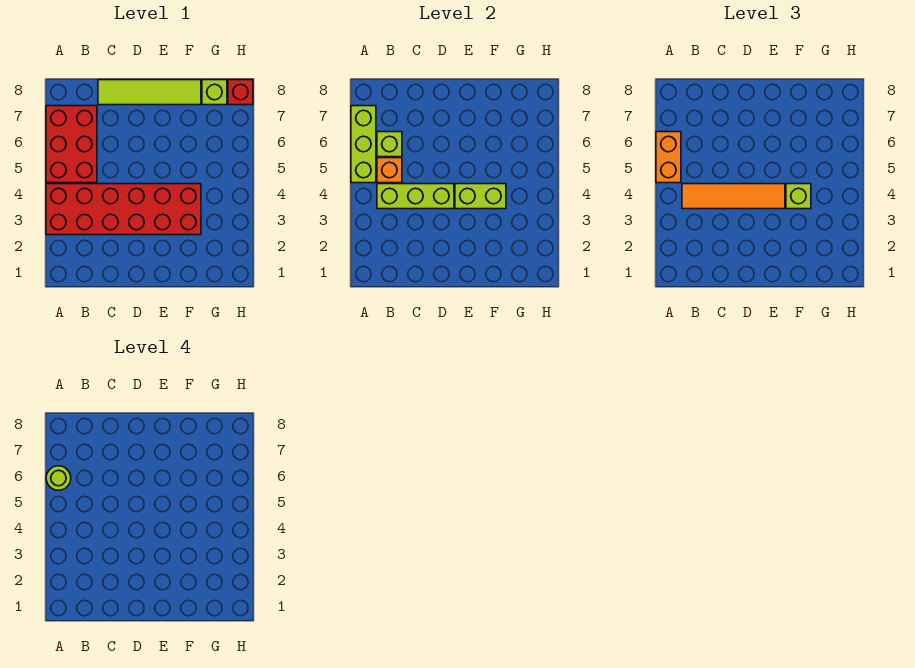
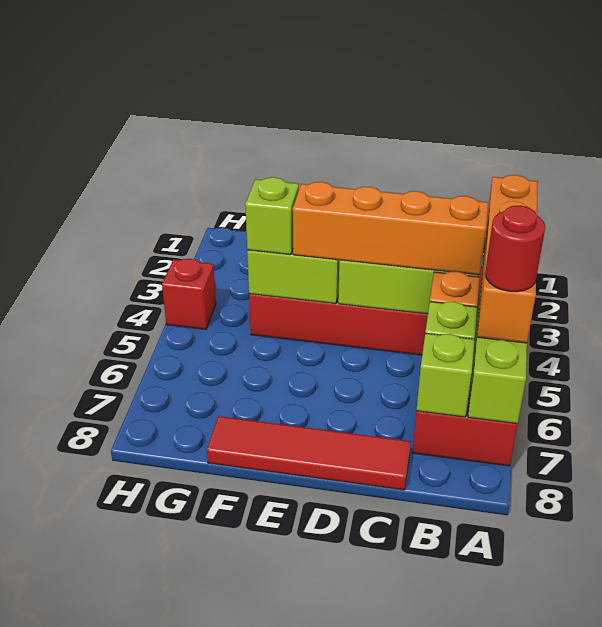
orange brick A5:A6 level 3 -> orange brick A3:A6 level 3
lime round brick A6 level 4 -> red round brick A6 level 4
orange tile B4:E4 level 3 -> orange brick B4:E4 level 3
lime tile C8:F8 level 1 -> red tile C8:F8 level 1
lime brick G8 level 1 -> lime brick B7 level 2
red brick H8 level 1 -> red brick H4 level 1

